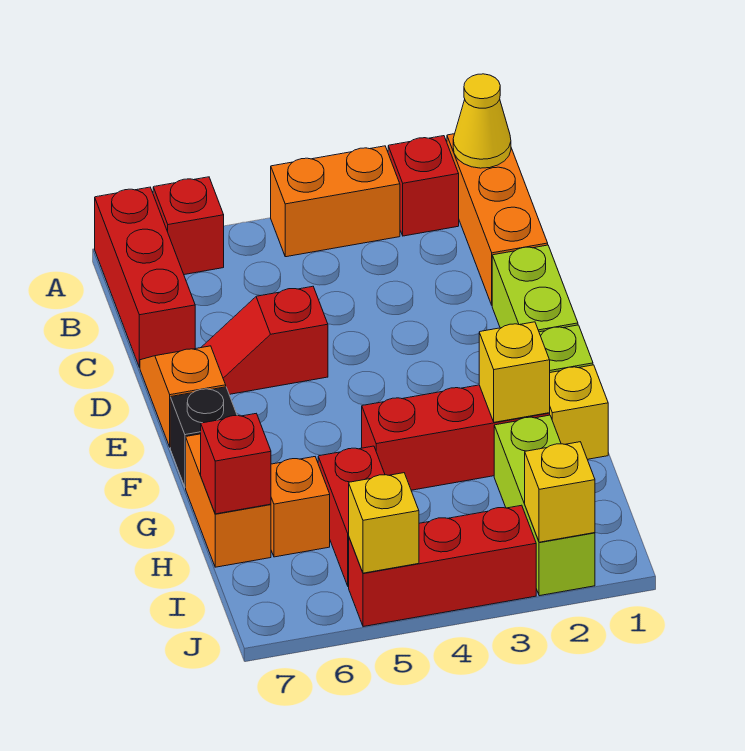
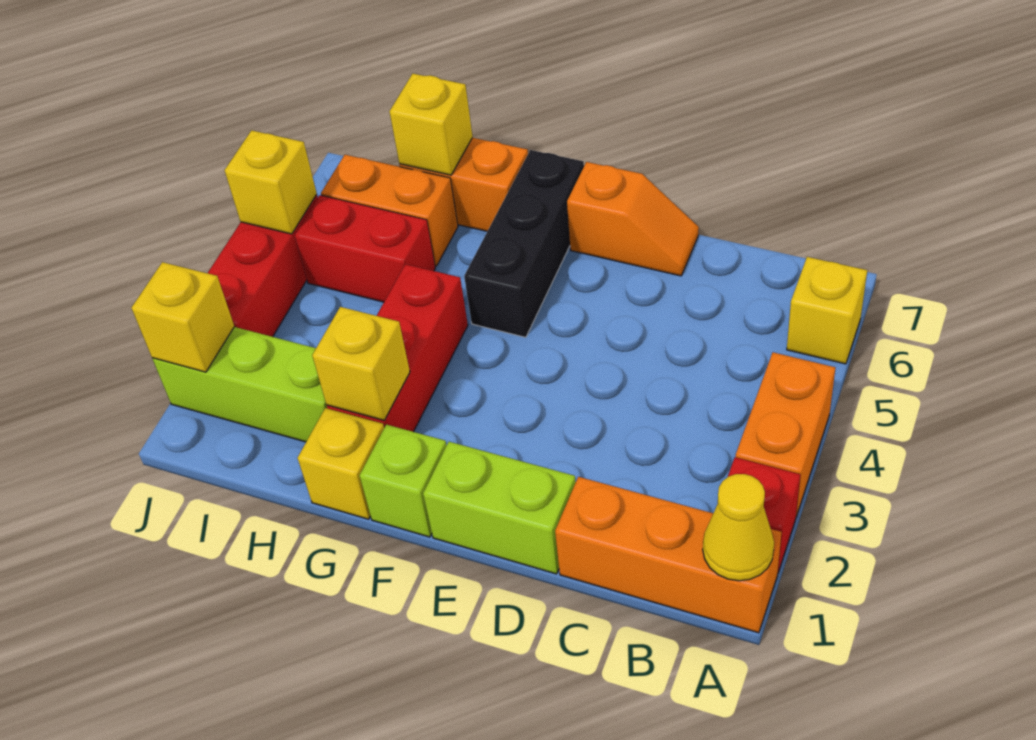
red brick A6 level 1 -> yellow brick A6 level 1
red brick A7:C7 level 1 -> none
red slope D5:D6 level 1 top 5 -> none
black brick F7 level 1 -> black brick F5:F7 level 1
orange brick H6 level 1 -> orange brick H6:I6 level 1
red brick H7 level 2 -> yellow brick H7 level 2

